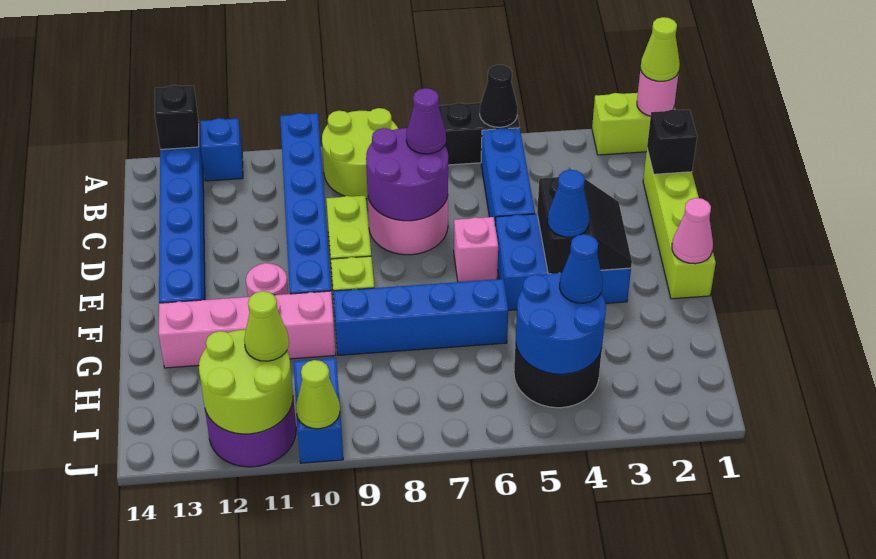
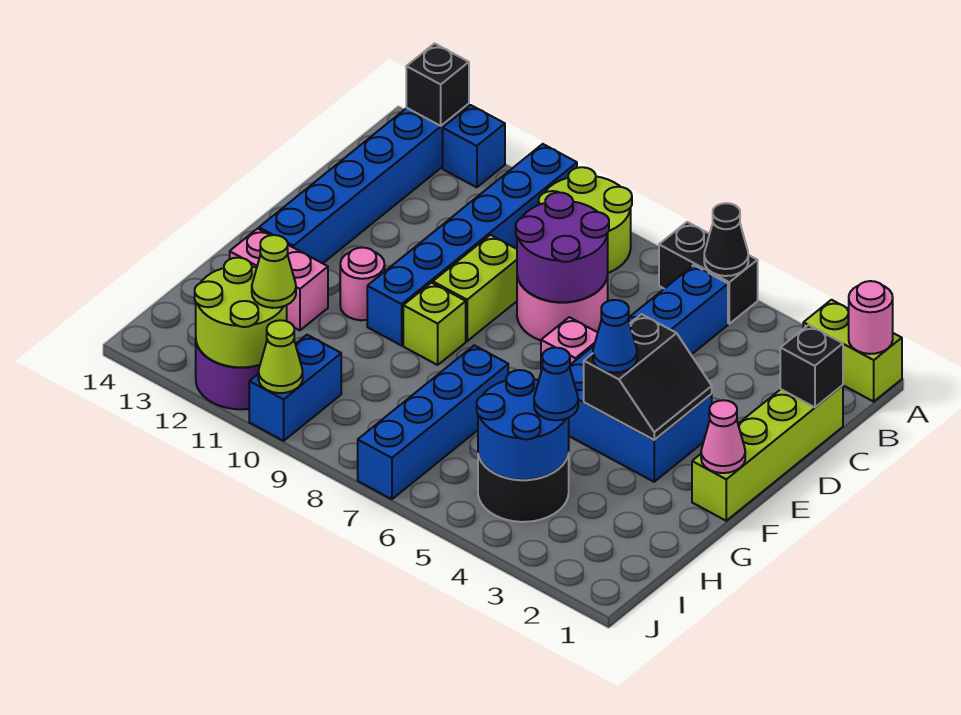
lime cone A1 level 3 -> none
purple cone C7 level 3 -> none
blue brick G6:G9 level 1 -> blue brick G7:J7 level 1
pink brick G10:G13 level 1 -> pink brick G12:G13 level 1

